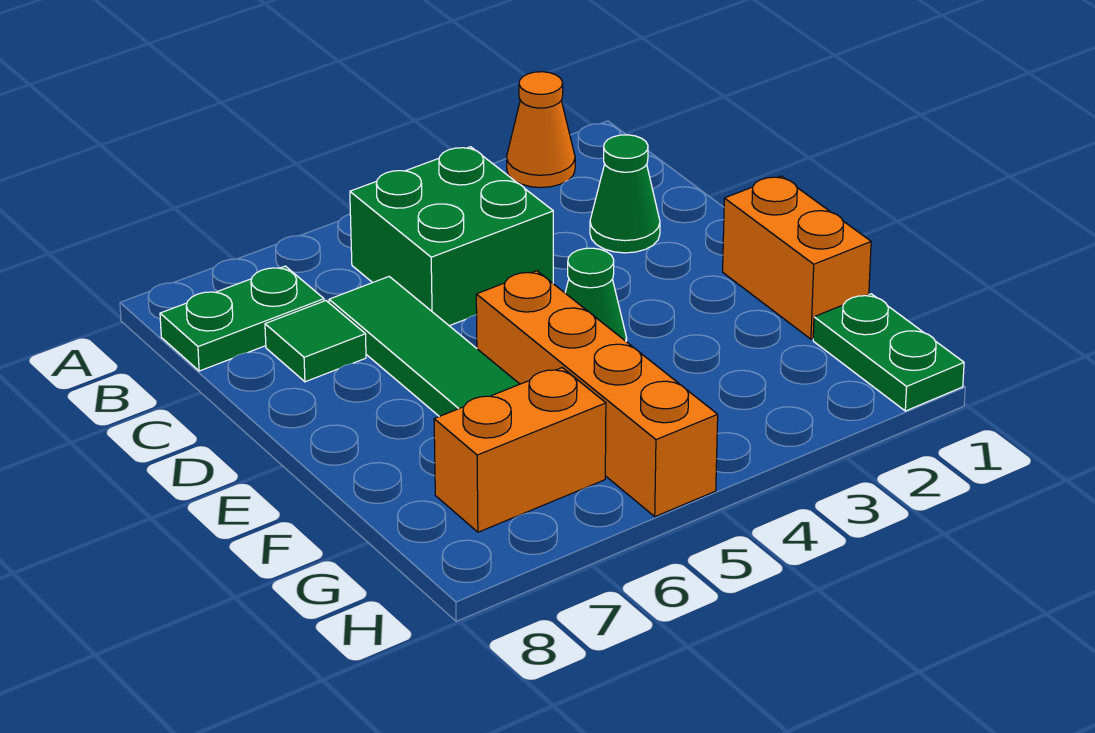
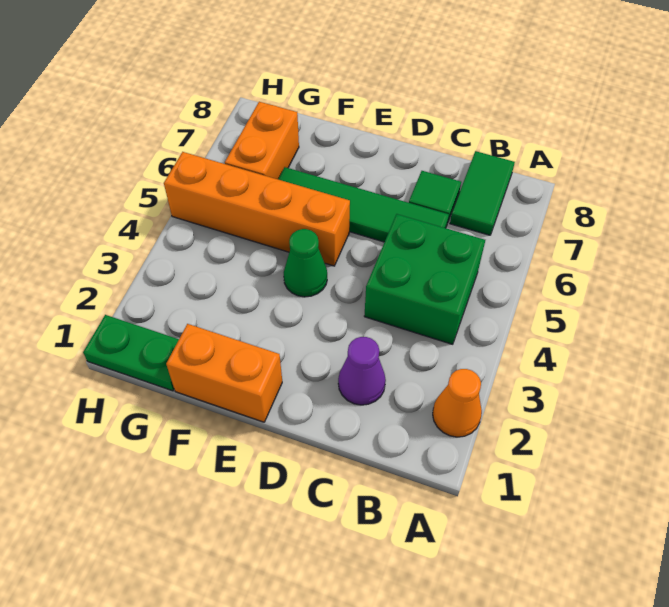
green plate B7:B8 level 1 -> green tile B7:B8 level 1
green cone C2 level 1 -> purple cone C2 level 1

